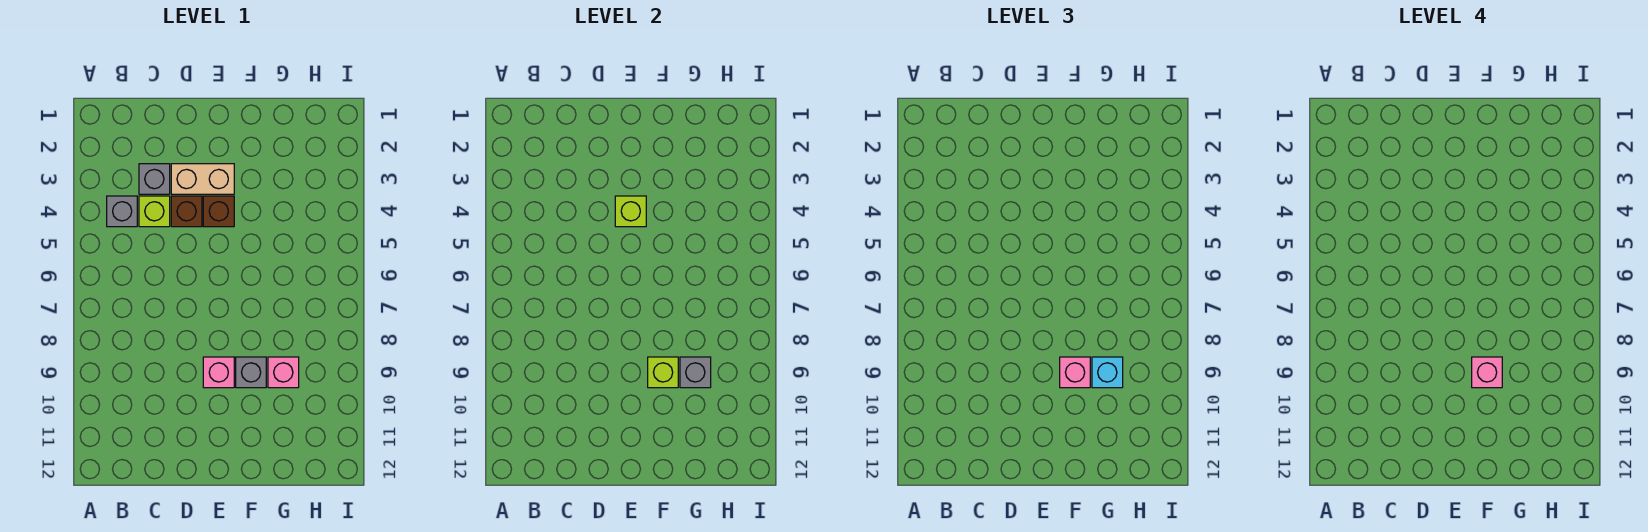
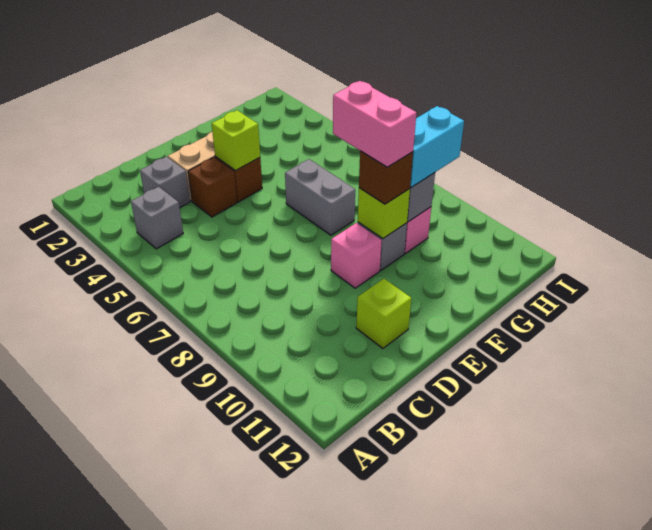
lime brick C4 level 1 -> lime brick D11 level 1
none -> grey brick F6:F7 level 1
pink brick F9 level 3 -> brown brick F9 level 3
pink brick F9 level 4 -> pink brick F8:F9 level 4
cyan brick G9 level 3 -> cyan brick G9:H9 level 3

